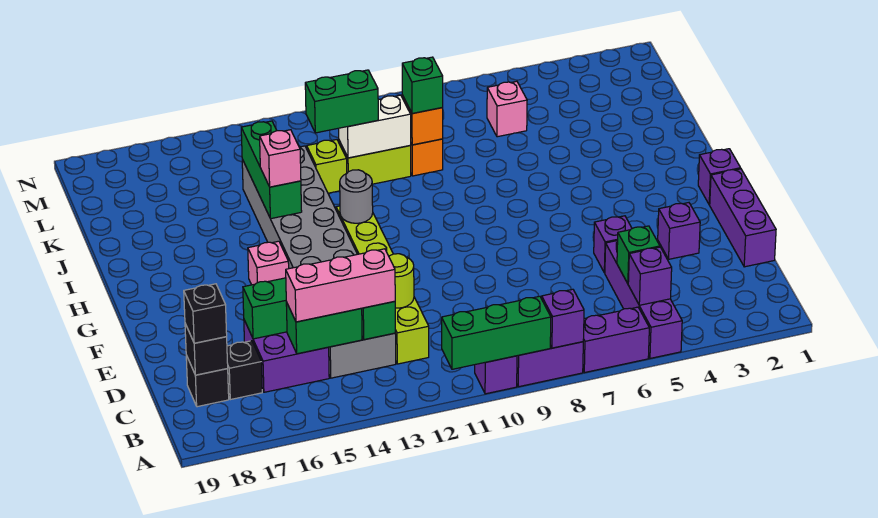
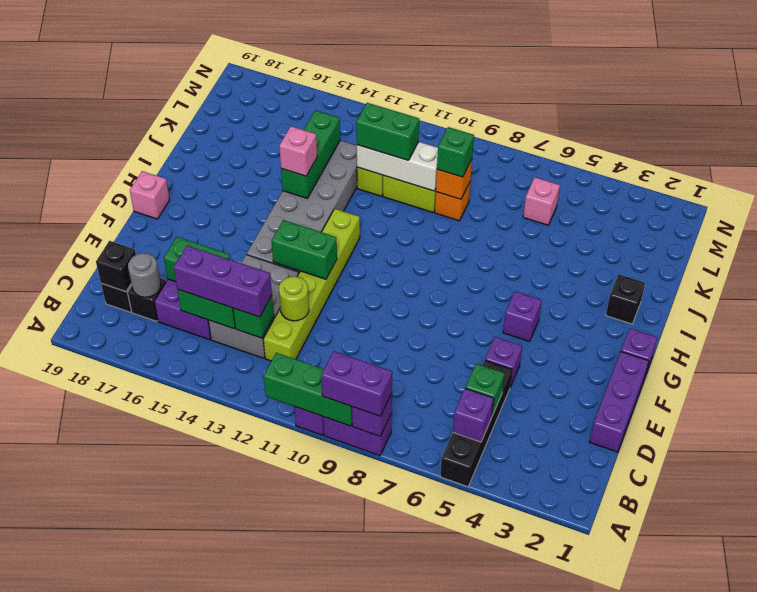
purple brick A5:D5 level 1 -> black brick A5:D5 level 1
purple brick A6:A7 level 1 -> purple brick A8:A9 level 3
pink brick C13:C15 level 3 -> purple brick C13:C15 level 3
black brick C18 level 3 -> black brick I2 level 1
purple brick E3 level 1 -> purple brick G5 level 1
none -> green brick F12:F13 level 2
pink brick G15 level 1 -> pink brick G19 level 1
grey round brick H12 level 2 -> grey round brick C17 level 2
white brick K10:K11 level 2 -> white brick K10:K12 level 2

